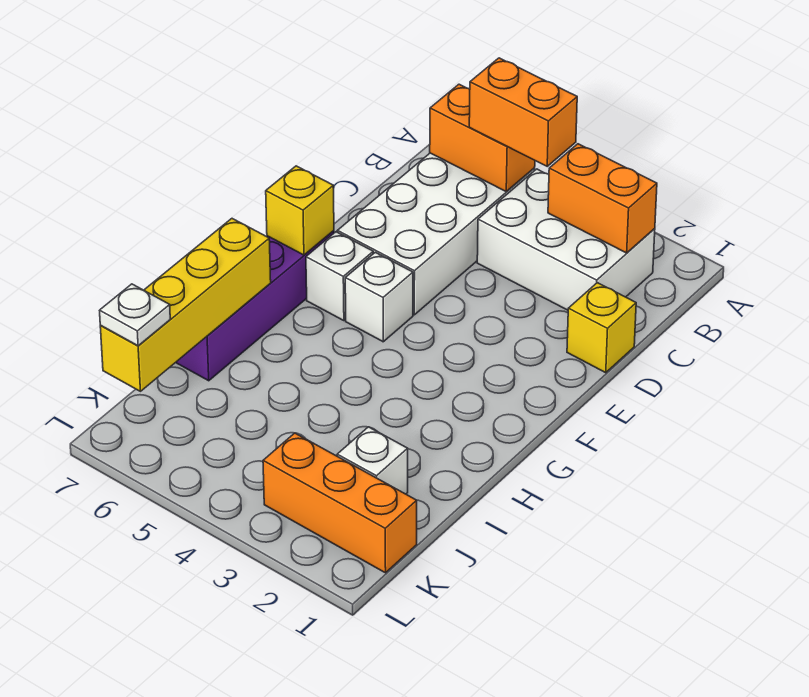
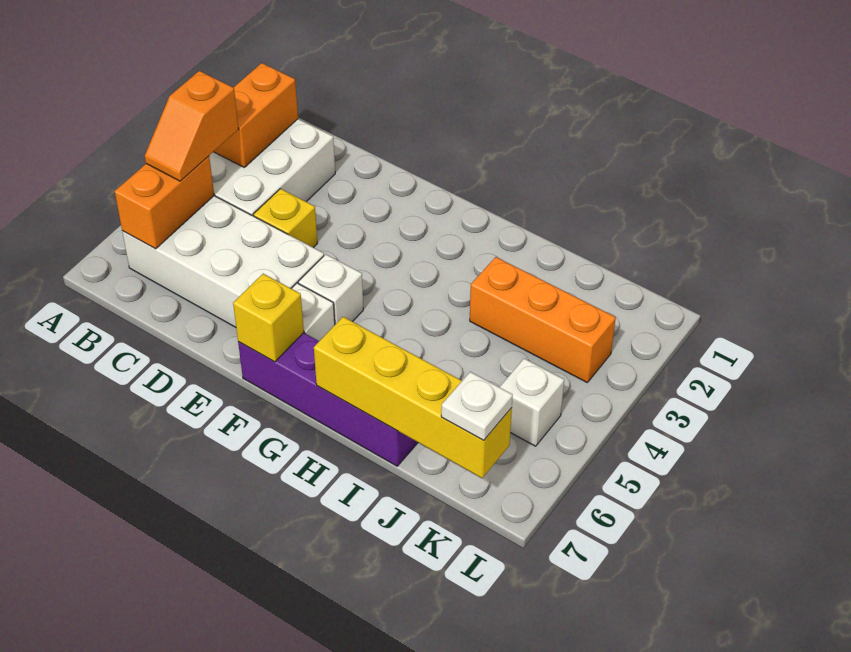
orange brick B4:B5 level 3 -> orange slope B4:B5 level 3 top 4
yellow brick D1 level 1 -> yellow brick D4 level 1
white brick J2 level 1 -> white brick K5 level 1
orange brick K1:K3 level 1 -> orange brick I3:K3 level 1

